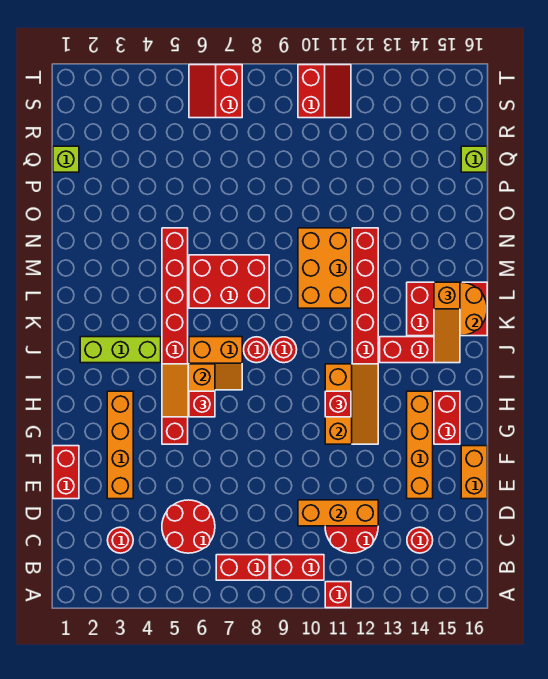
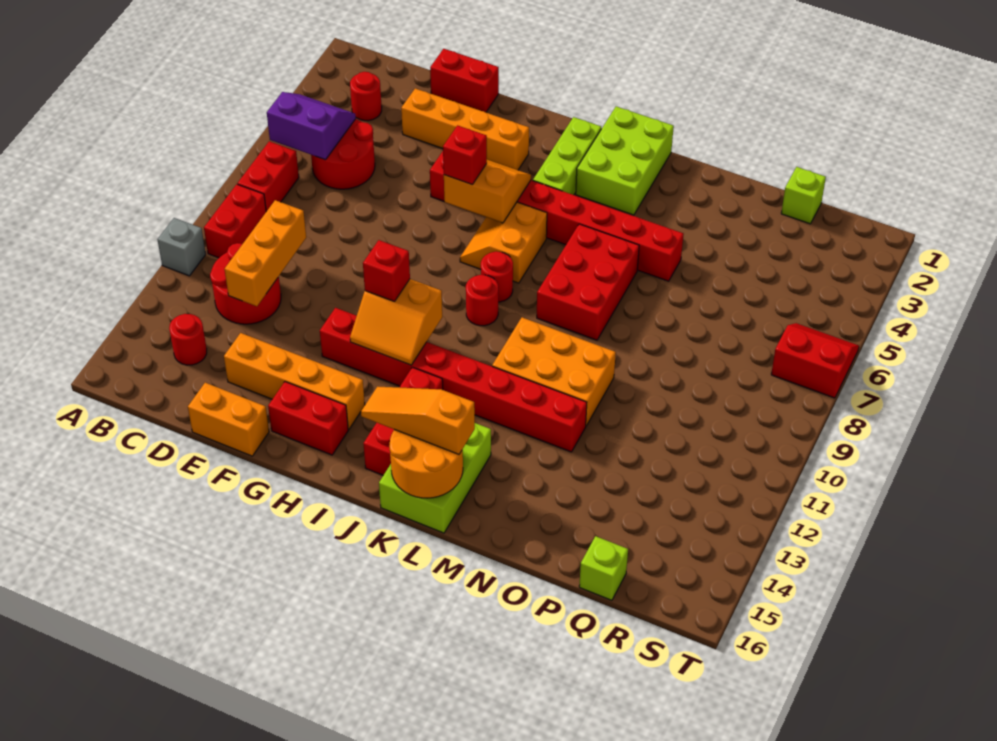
red brick A11 level 1 -> grey brick A11 level 1
none -> purple slope B5:C6 level 2 top 6
orange slope G11:I12 level 2 top 11 -> orange slope H11:I12 level 2 top 11
none -> lime brick K1:L3 level 1
red brick K14:L16 level 1 -> lime brick K14:L16 level 1
red slope S10:T11 level 1 top 10 -> none

